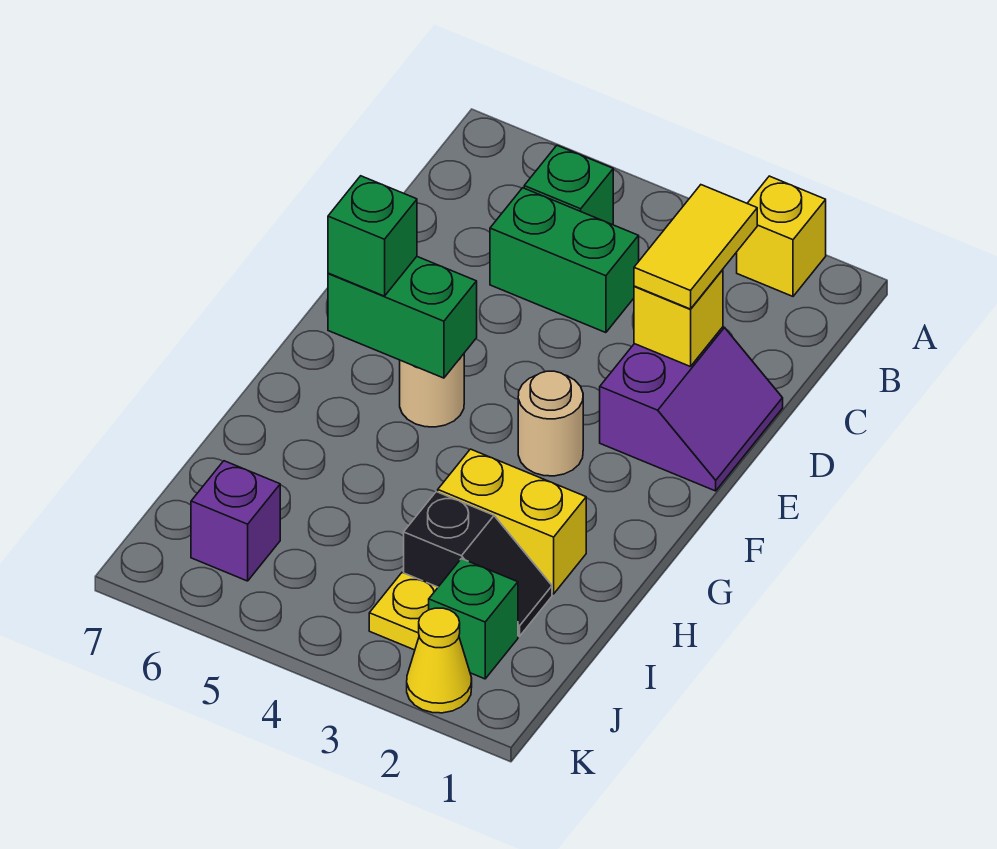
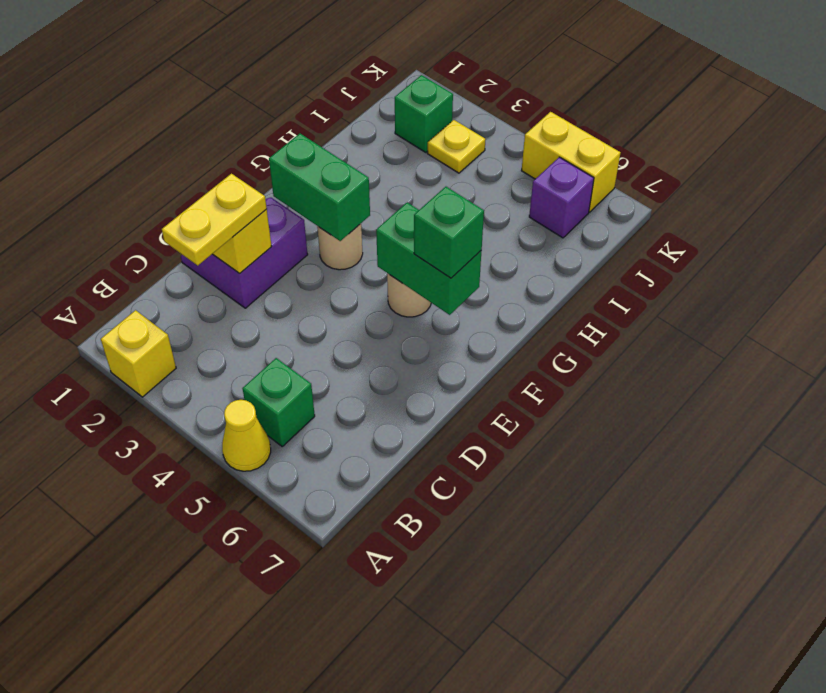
yellow tile C2:D2 level 3 -> yellow plate C2:D2 level 3
green brick C4:C5 level 1 -> green brick F2:F3 level 2
yellow brick H2:H3 level 1 -> yellow brick K5:K6 level 1
black slope I2:I3 level 1 top 3 -> none
yellow cone K2 level 1 -> yellow cone A5 level 1

